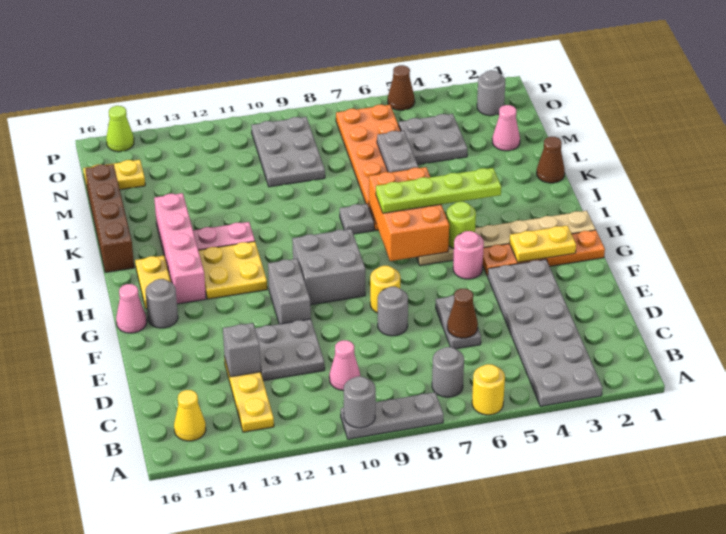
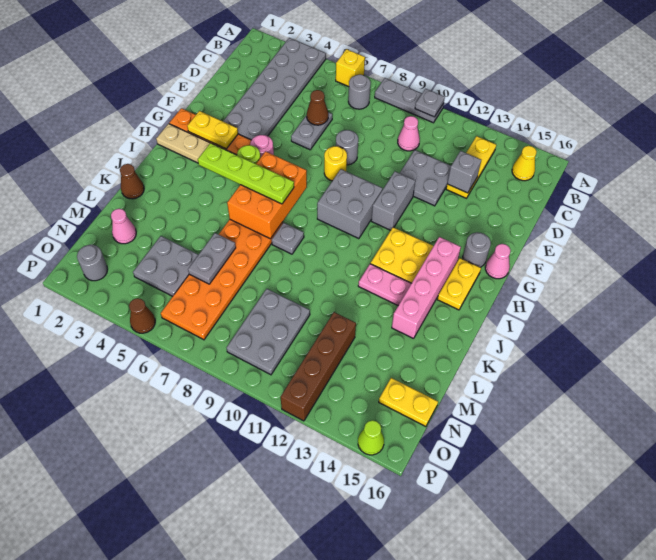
yellow round brick A6 level 1 -> yellow brick A6 level 1
grey round brick A10 level 2 -> grey plate A10 level 2
brown brick J16:M16 level 1 -> brown brick M12:P12 level 1

